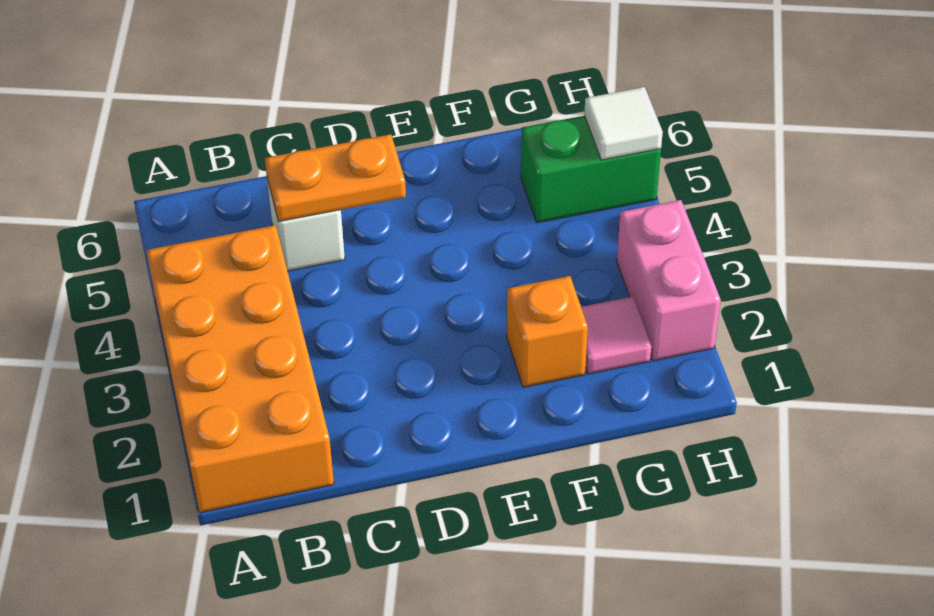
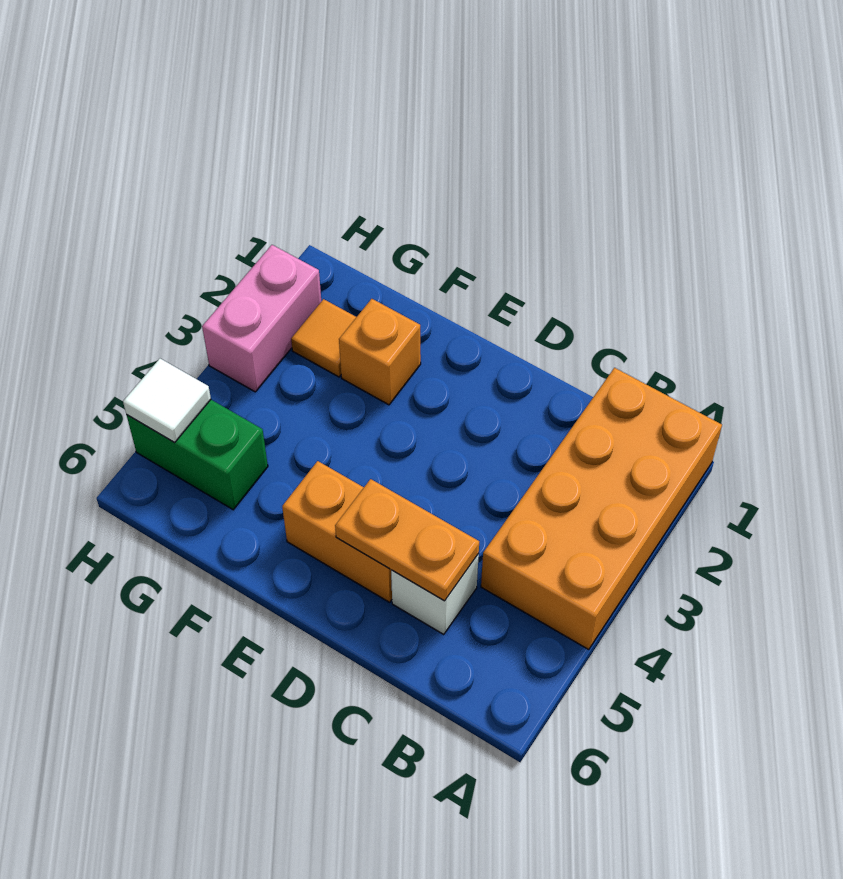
none -> orange brick D5:E5 level 1
pink tile G2 level 1 -> orange tile G2 level 1

